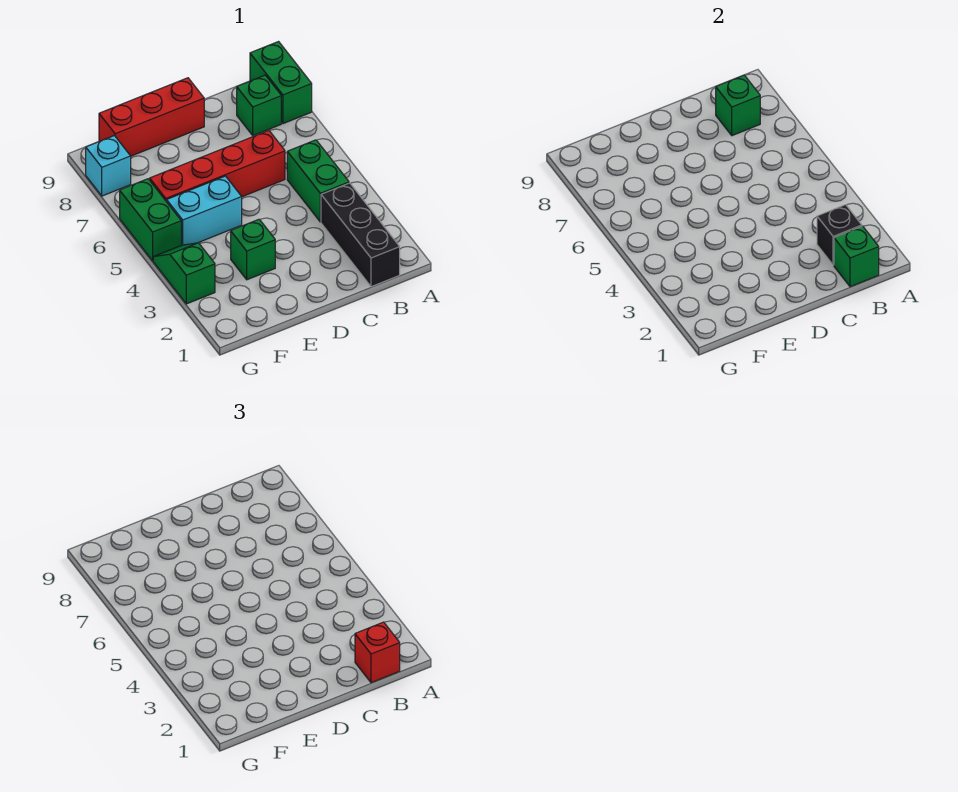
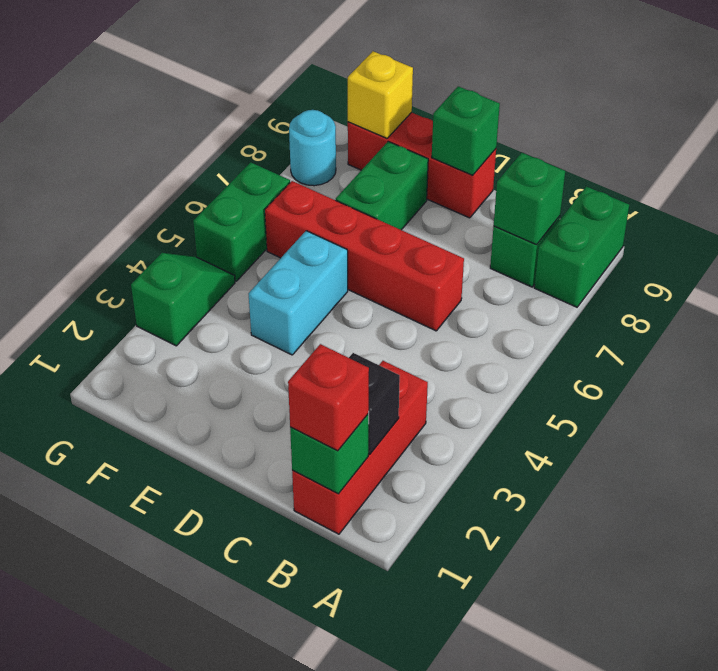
black brick B1:B3 level 1 -> red brick B1:B3 level 1
green brick B4:B5 level 1 -> green brick E7:E8 level 1
green brick E3 level 1 -> green brick D9 level 2
cyan brick E5:F5 level 1 -> cyan brick E4:E5 level 1
none -> yellow brick F9 level 2
cyan brick G8 level 1 -> cyan round brick G8 level 1

